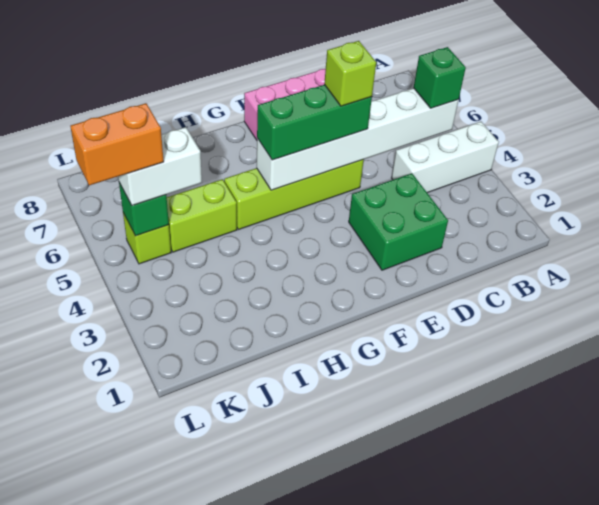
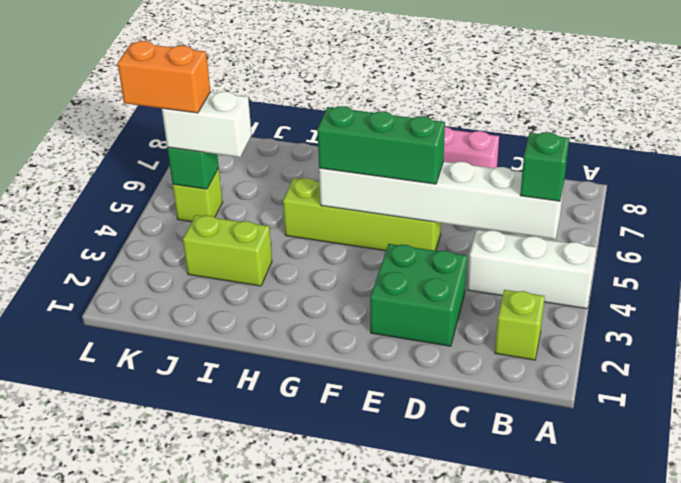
lime brick E5 level 4 -> lime brick B2 level 1
lime brick I5:J5 level 1 -> lime brick I3:J3 level 1

